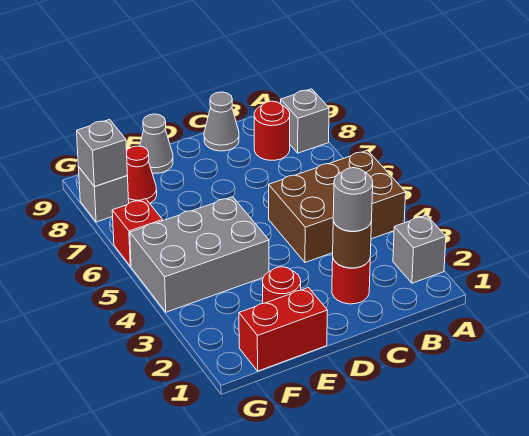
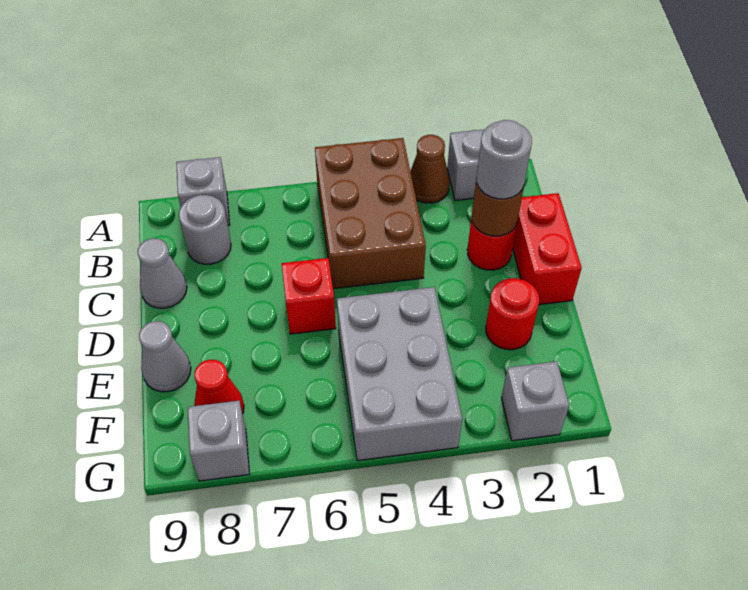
none -> brown cone A3 level 1
red round brick B8 level 1 -> grey round brick B8 level 1
red brick E1:F1 level 1 -> red brick C1:D1 level 1
red brick G6 level 1 -> red brick D6 level 1
grey brick G8 level 2 -> grey brick G2 level 1

